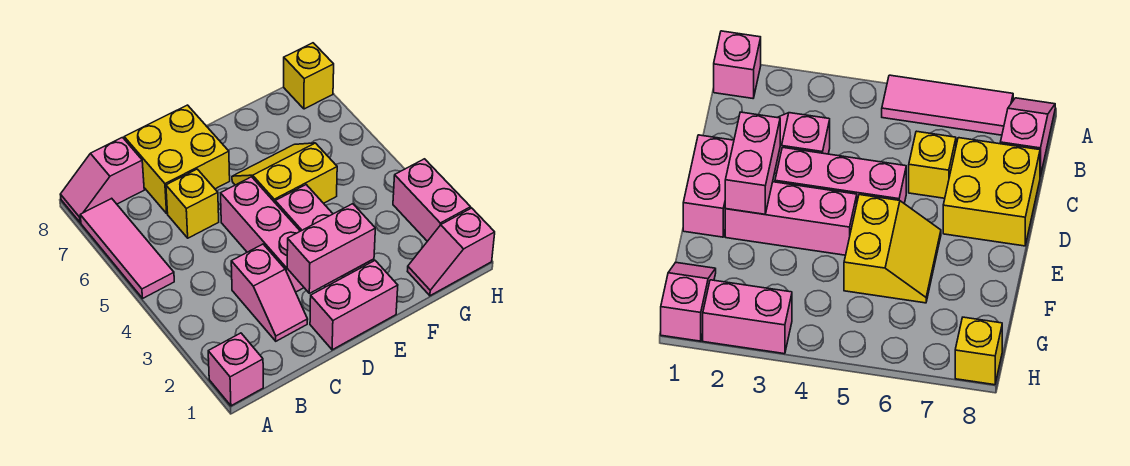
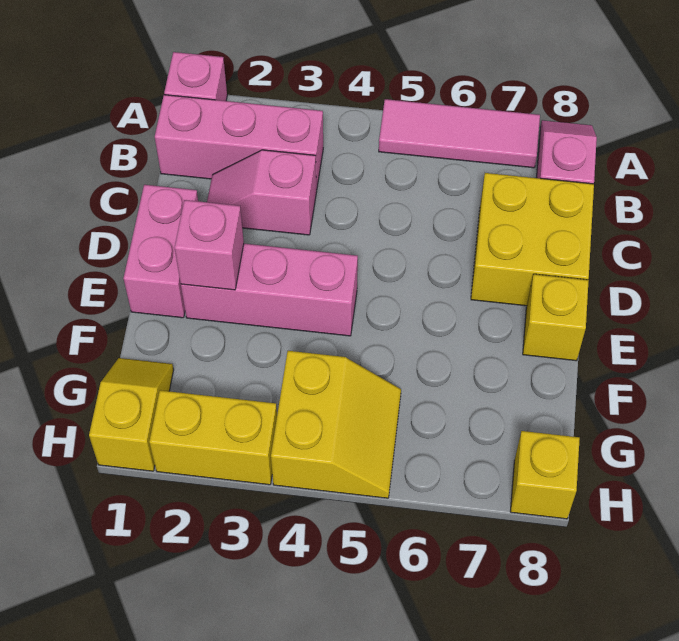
yellow brick C6 level 1 -> yellow brick E8 level 1
pink brick D2:E2 level 2 -> pink brick E2 level 2
pink brick D3:D5 level 1 -> pink brick B1:B3 level 1
yellow slope E5:F6 level 1 top 5 -> yellow slope G4:H5 level 1 top 4
pink slope G1:H1 level 1 top H -> yellow slope G1:H1 level 1 top H
pink brick H2:H3 level 1 -> yellow brick H2:H3 level 1

